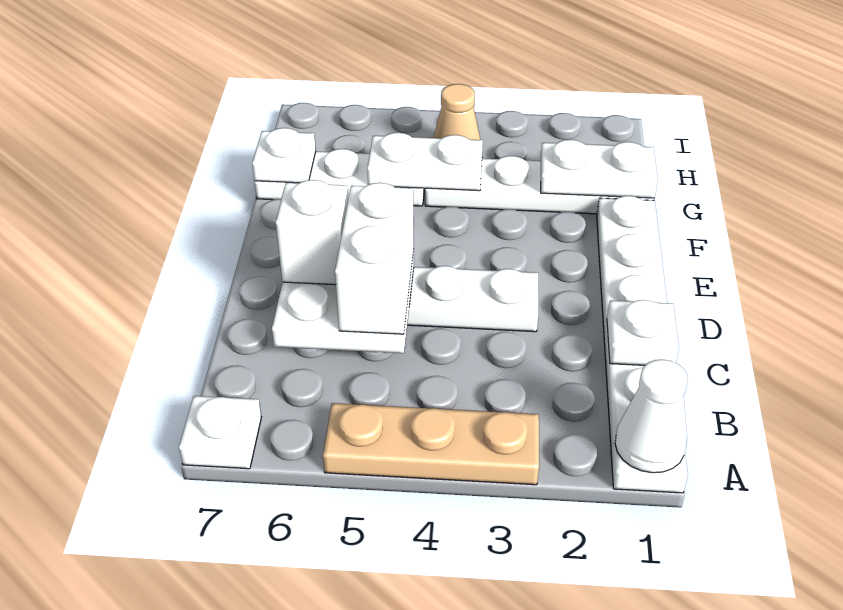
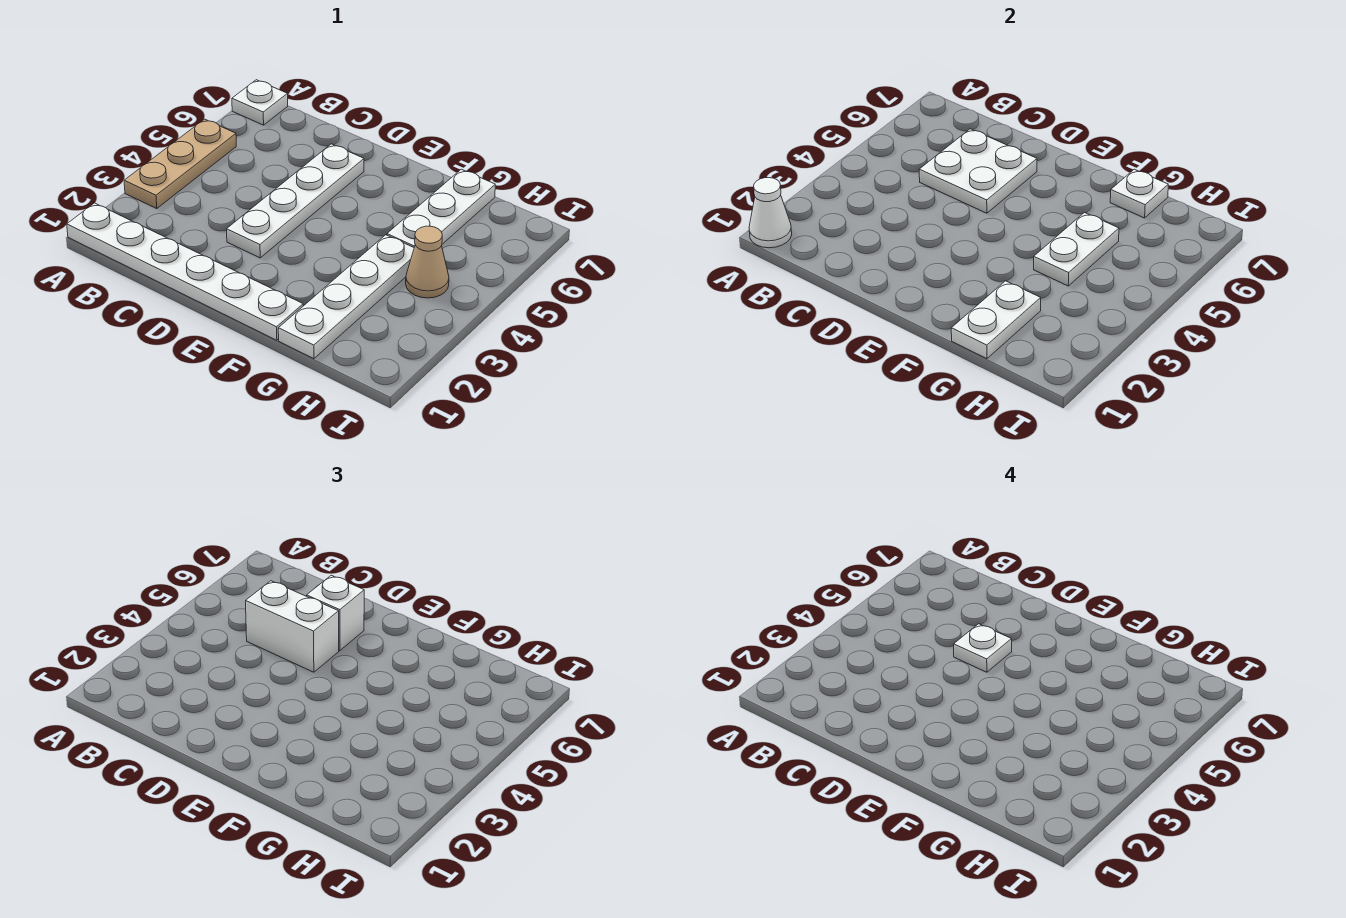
white plate C1 level 2 -> white plate D5 level 4

